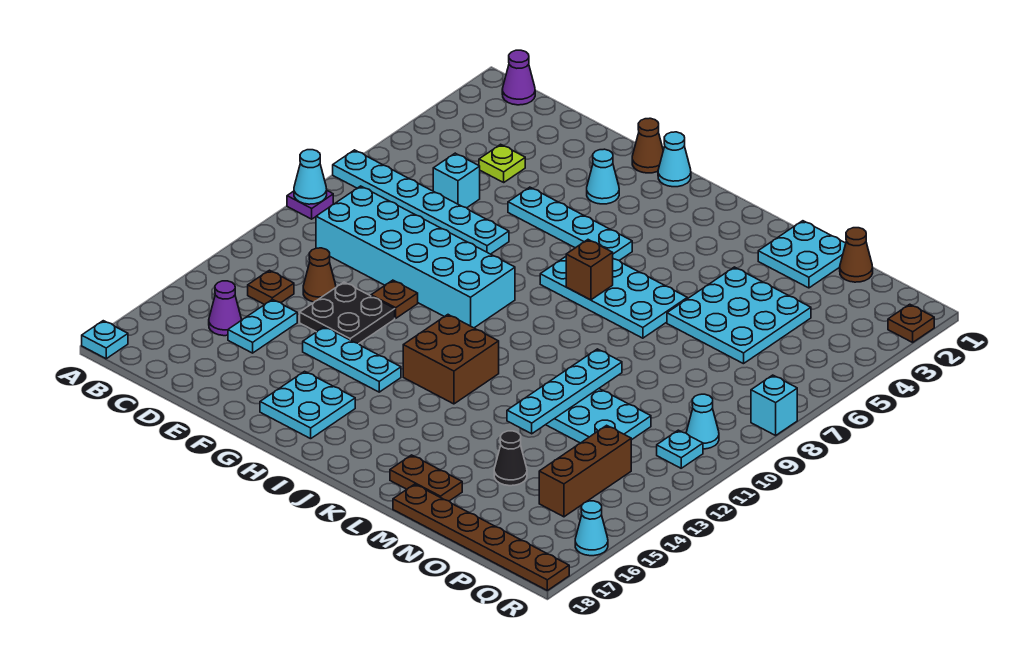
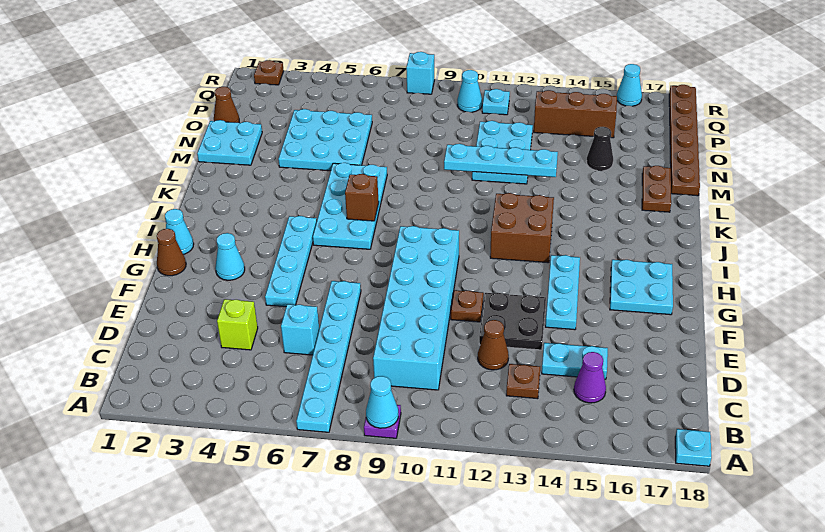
purple cone B1 level 1 -> none
lime plate D4 level 1 -> lime brick D4 level 1

